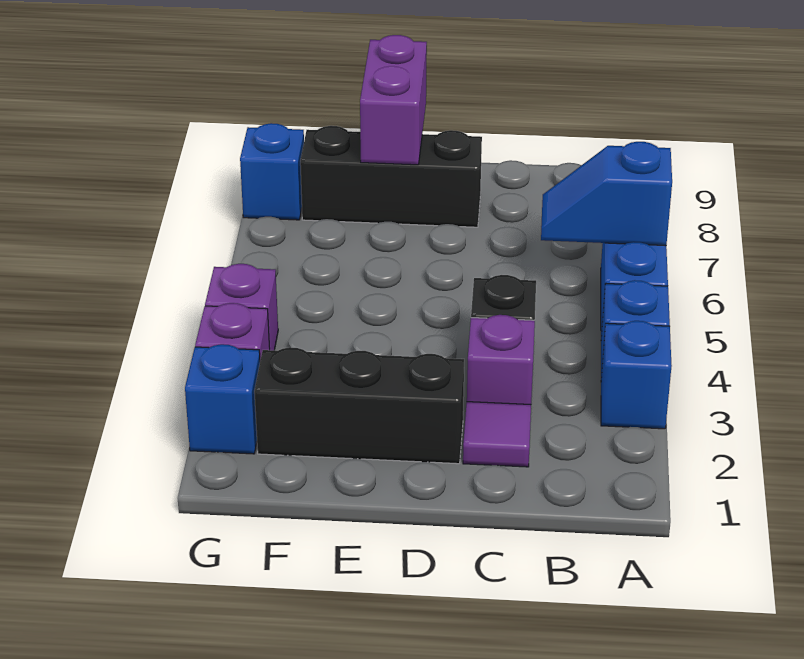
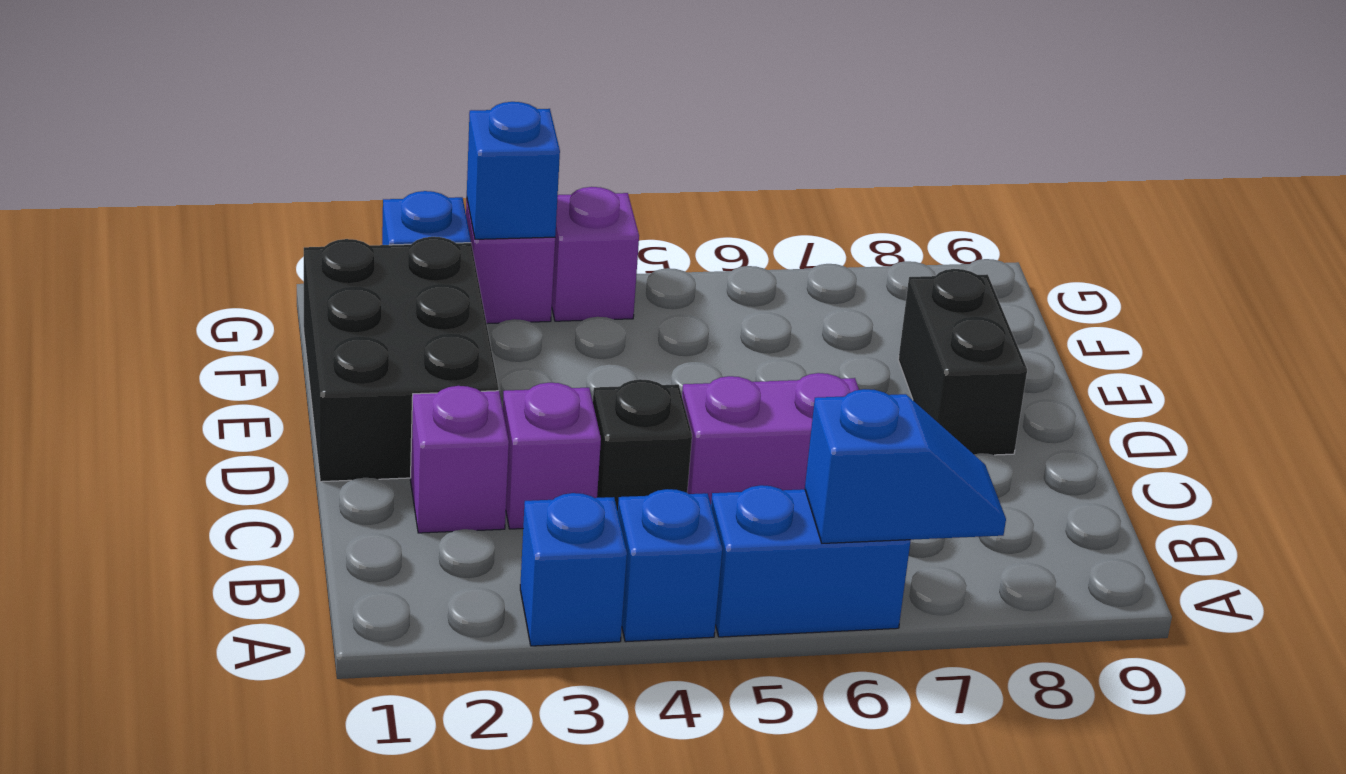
blue slope A6:B6 level 2 top A -> blue slope A6:A7 level 2 top 6
purple tile C2 level 1 -> purple brick C2 level 1
black brick D2:F2 level 1 -> black brick D1:F2 level 1
black brick D8:F8 level 1 -> black brick D8:E8 level 1
purple brick E8:E9 level 2 -> purple brick C5:C6 level 1
blue brick G8 level 1 -> blue brick G3 level 2

